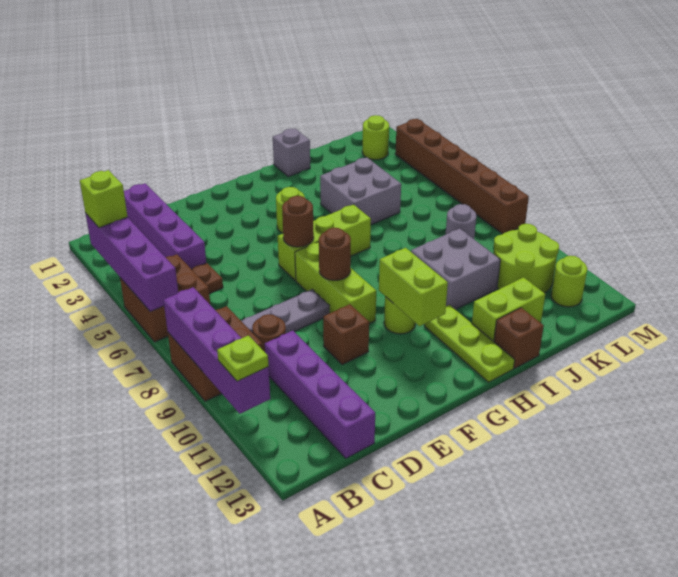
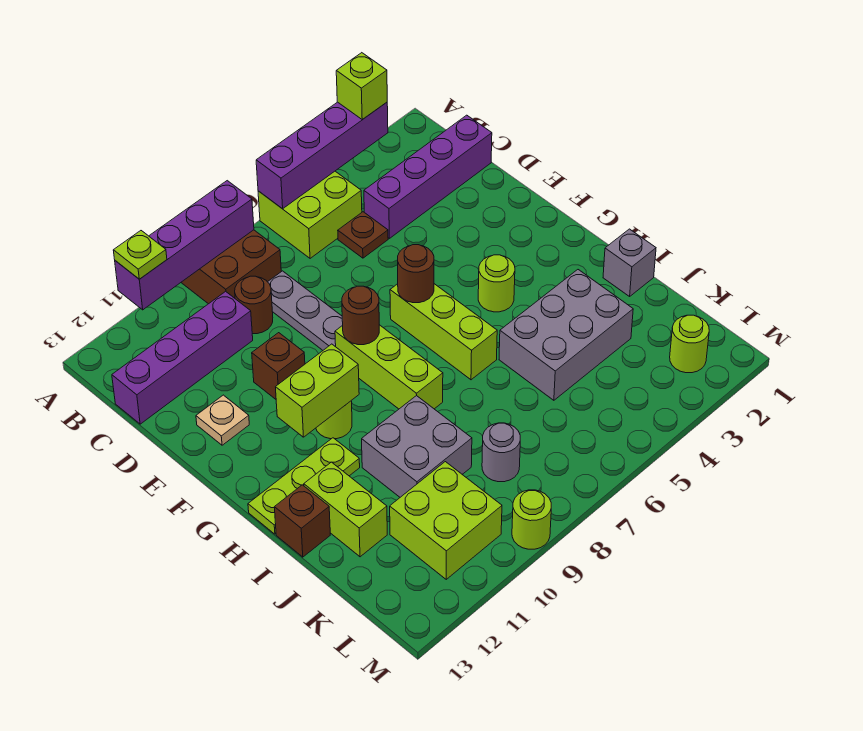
brown brick A5:B6 level 1 -> lime brick A5:B6 level 1
none -> tan plate E12 level 1
lime brick F7:F9 level 1 -> lime brick F8:H8 level 1
grey brick I4:J5 level 1 -> grey brick I3:J5 level 1
lime round brick K10:L11 level 1 -> lime brick K10:L11 level 1
lime round brick L12 level 1 -> lime round brick M9 level 1
brown brick M3:M8 level 1 -> none

